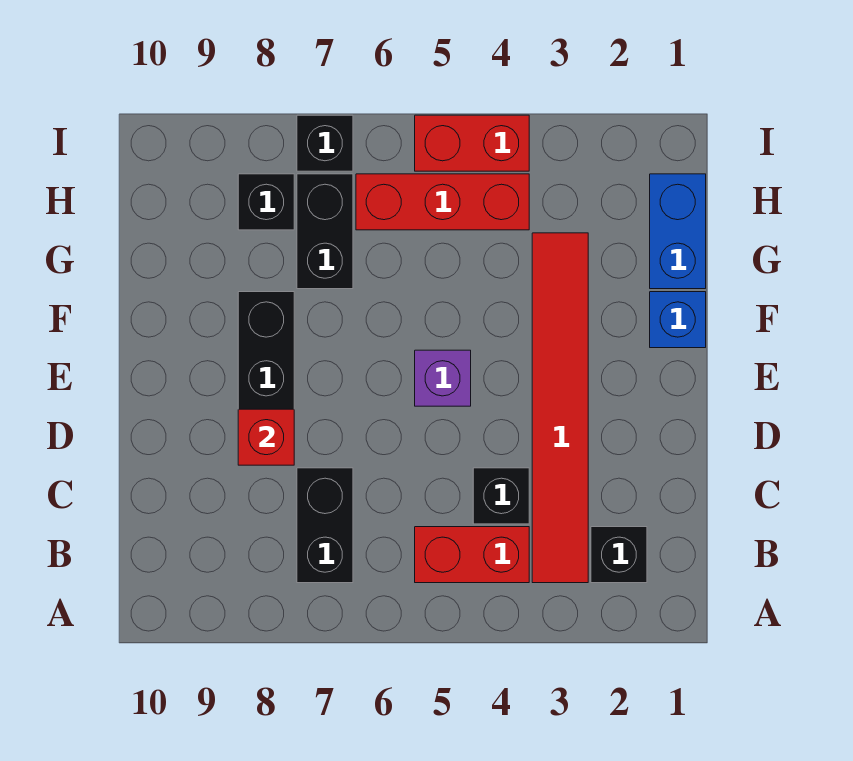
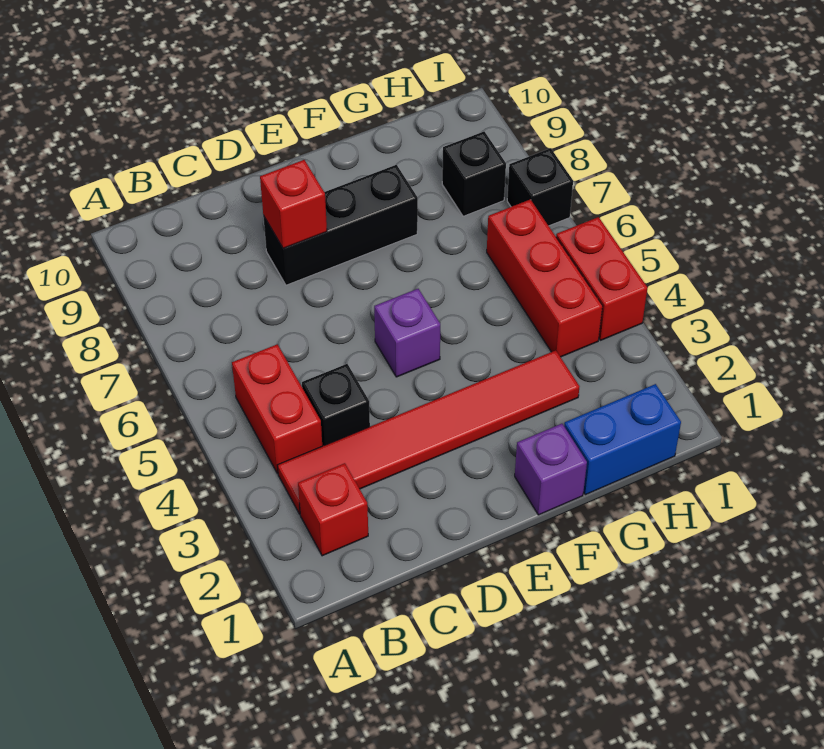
black brick B2 level 1 -> red brick B2 level 1
black brick B7:C7 level 1 -> none
blue brick F1 level 1 -> purple brick F1 level 1
black brick G7:H7 level 1 -> none

